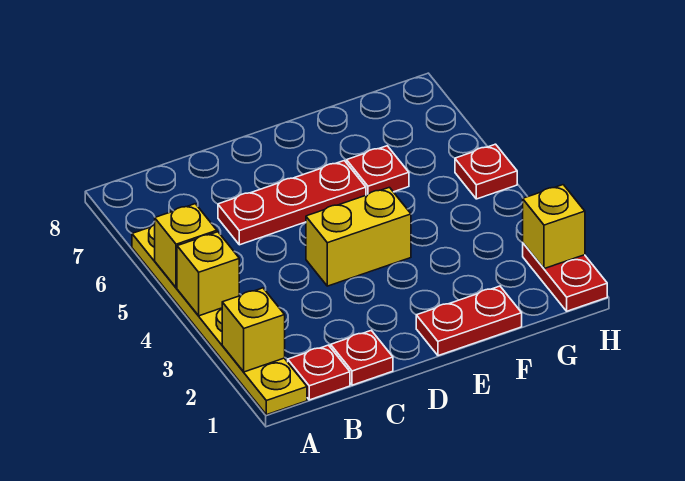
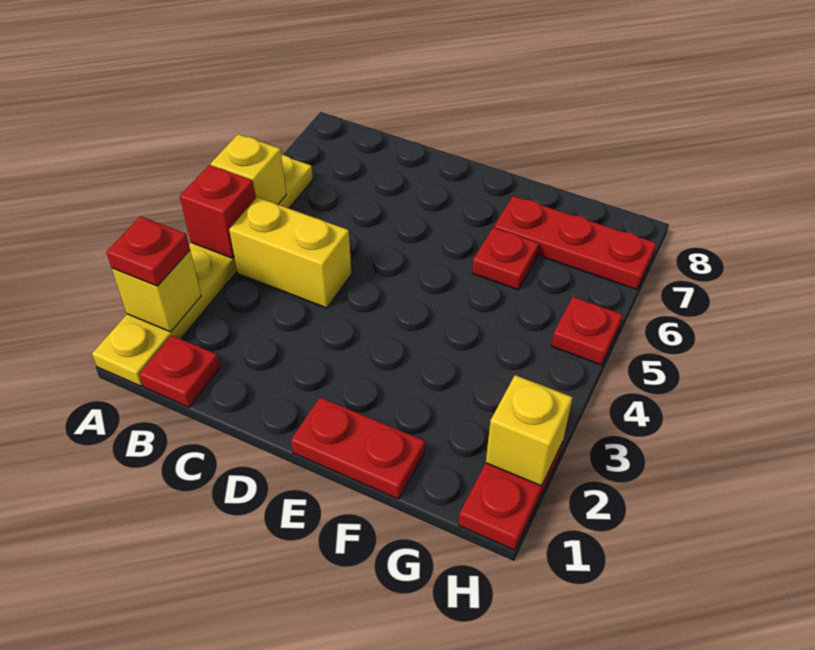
yellow brick A4 level 2 -> red brick A4 level 2
red plate C1 level 1 -> red plate A2 level 3
red plate C6:E6 level 1 -> red plate F7:H7 level 1
yellow brick D4:E4 level 1 -> yellow brick B4:C4 level 1

